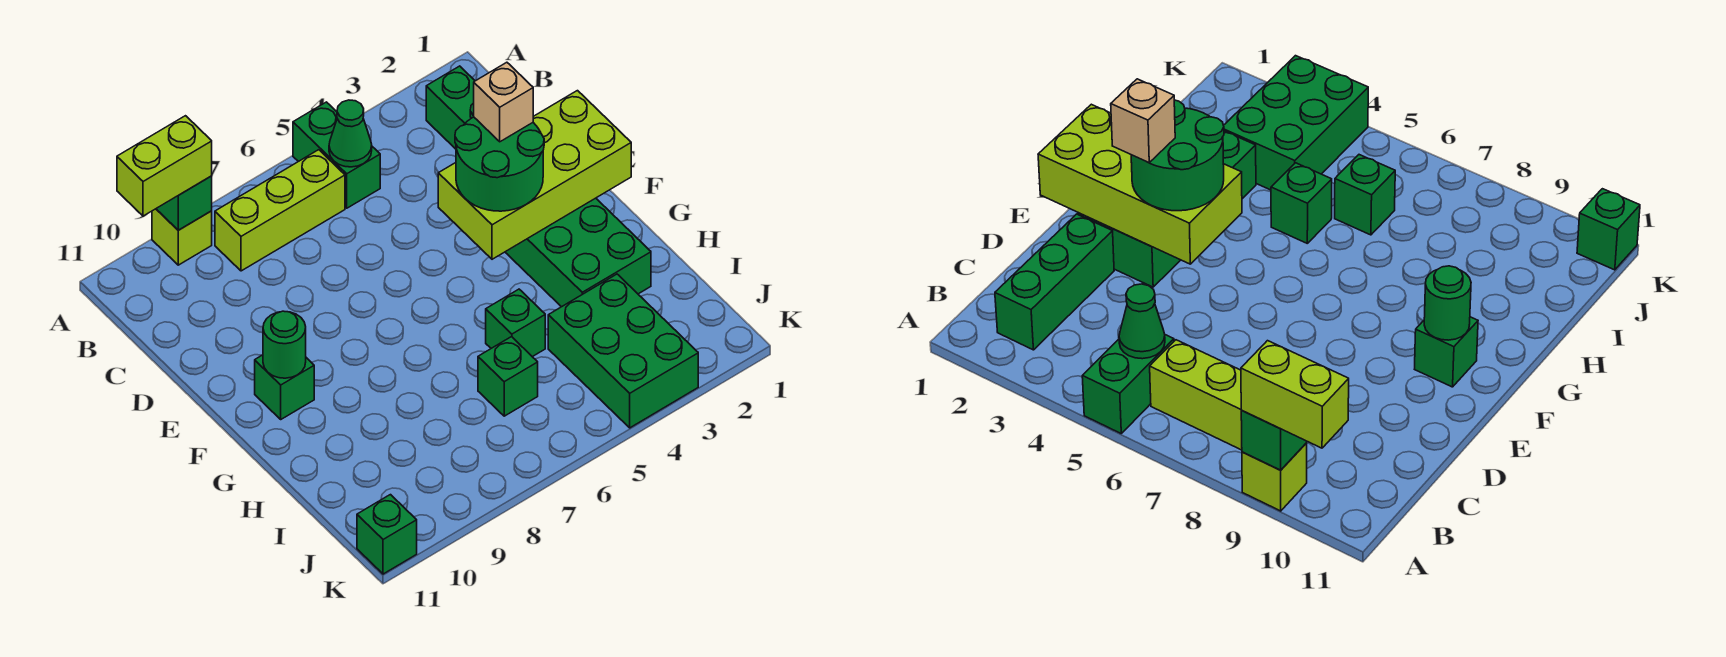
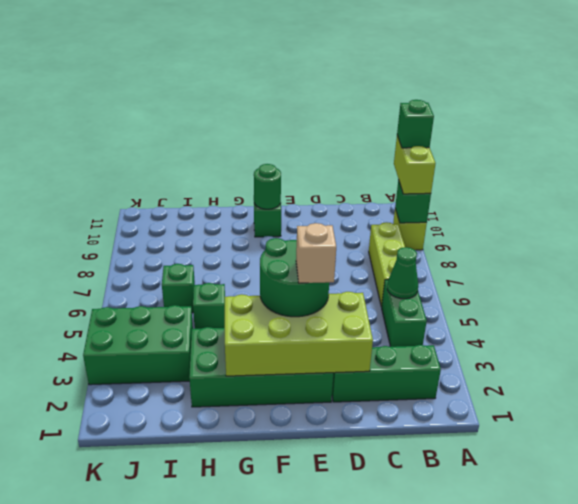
green brick A5:B5 level 1 -> green brick B4:B5 level 1
lime brick E1:F4 level 2 -> lime brick D2:G3 level 2
green brick K11 level 1 -> green brick A10 level 4

